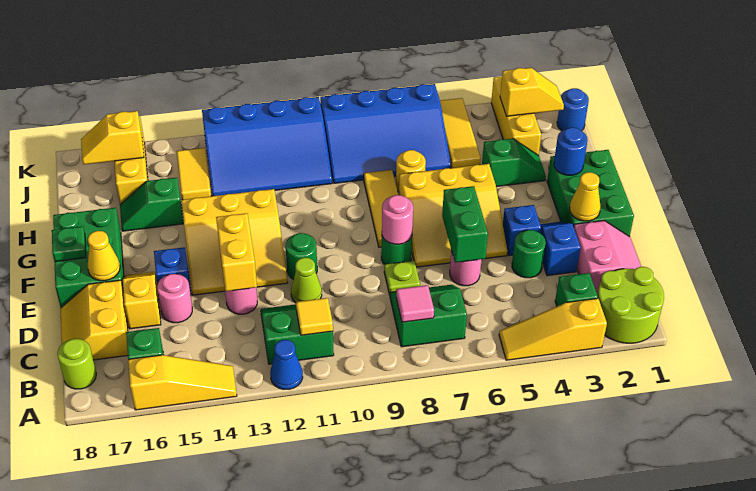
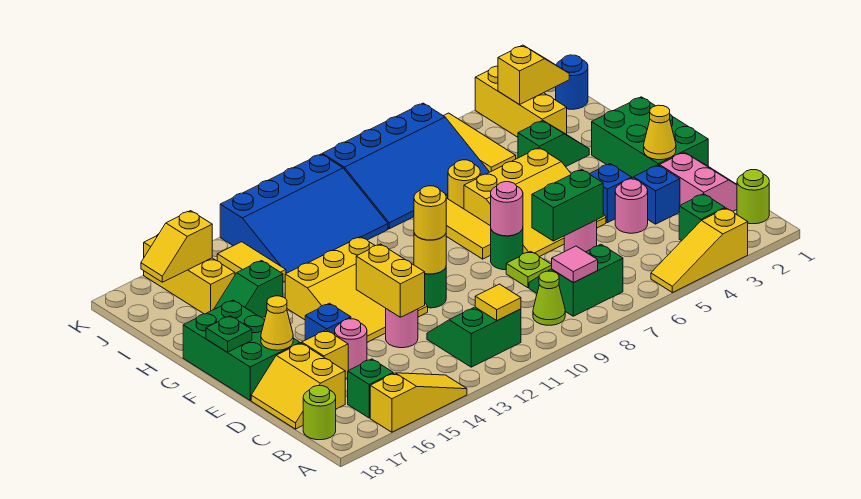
lime round brick A1:B2 level 1 -> lime round brick B1 level 1
blue cone A12 level 1 -> none
green round brick D4 level 1 -> pink round brick D4 level 1
green brick D6:E6 level 2 -> green brick D6:D7 level 2
lime cone D11 level 1 -> lime cone B9 level 1
none -> yellow round brick E11 level 2
none -> yellow round brick E11 level 3
blue round brick G2 level 2 -> none

